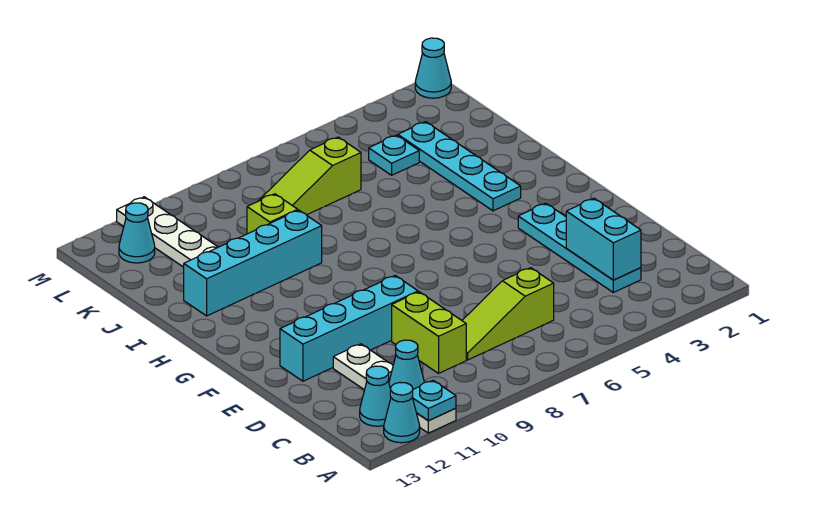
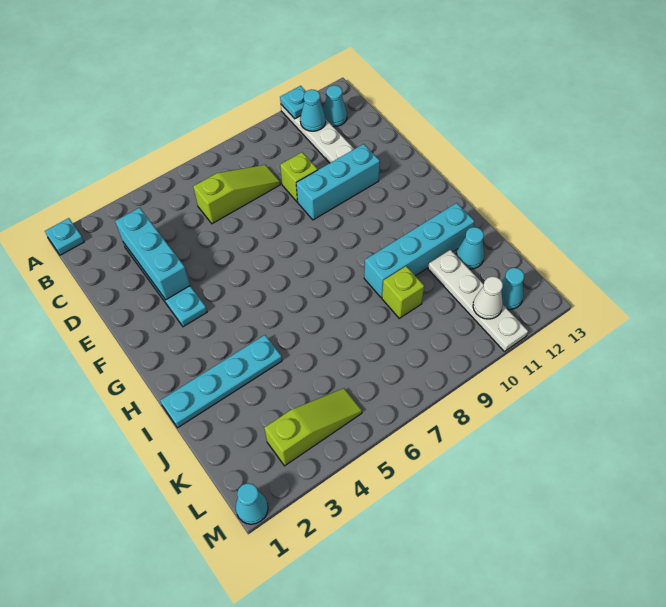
cyan cone A12 level 1 -> cyan cone J12 level 1
cyan brick C3:D3 level 2 -> cyan brick C3:E3 level 2
lime brick C9:D9 level 1 -> lime brick D9 level 1
cyan brick E9:E12 level 1 -> cyan brick E9:E11 level 1
cyan plate H3:K3 level 1 -> cyan plate I1:I4 level 1
cyan plate K4 level 1 -> cyan plate A1 level 1
lime slope K6:K8 level 1 top 6 -> lime slope L3:L5 level 1 top 3
none -> white cone L11 level 2

